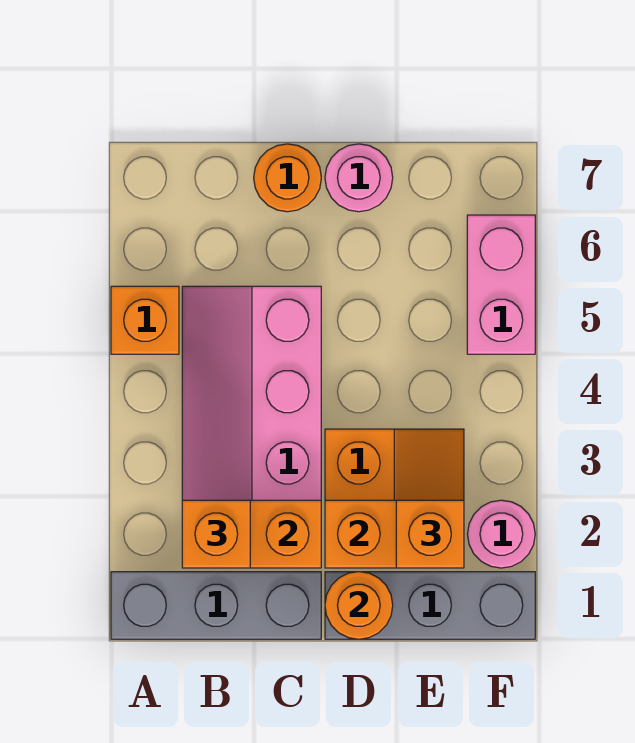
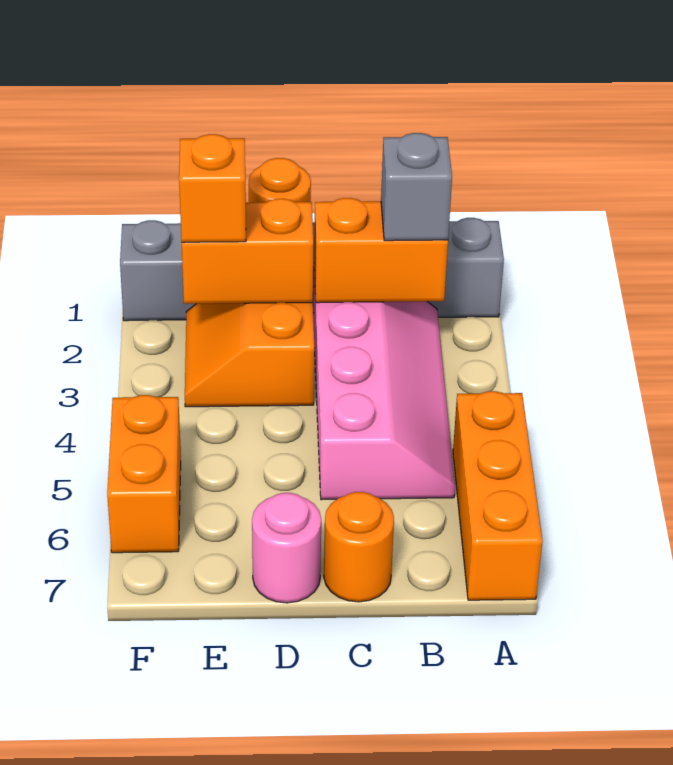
orange brick A5 level 1 -> orange brick A5:A7 level 1
orange brick B2 level 3 -> grey brick B2 level 3
pink round brick F2 level 1 -> none
pink brick F5:F6 level 1 -> orange brick F5:F6 level 1

